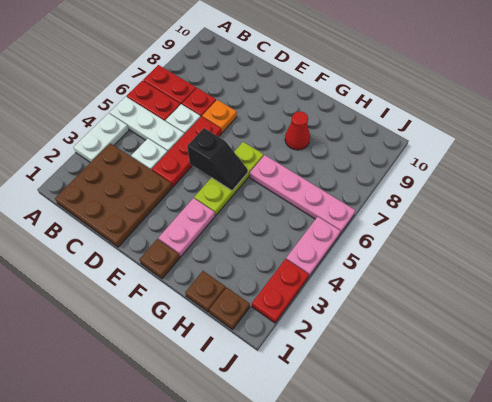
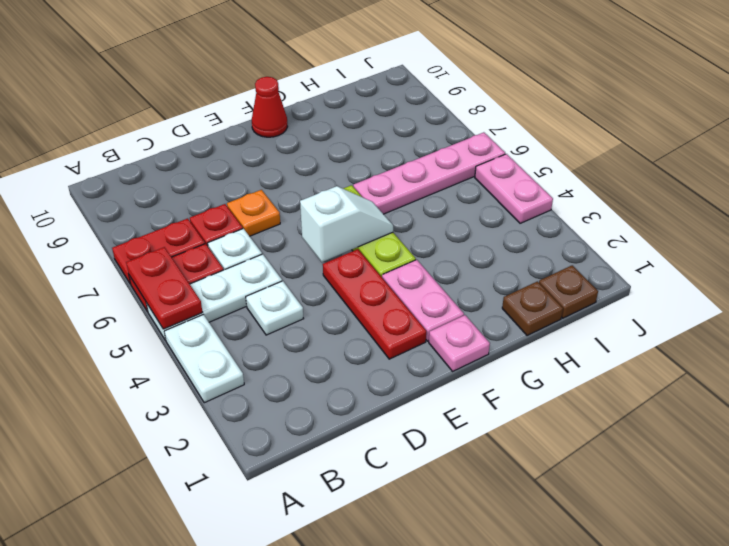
brown plate B1:D3 level 1 -> none
red plate D4:D6 level 1 -> red plate E2:E4 level 1
black slope E5:F5 level 2 top E -> white slope E5:F5 level 2 top E
brown plate F1 level 1 -> pink plate F1 level 1
red cone G8 level 1 -> red cone F10 level 1
red plate J2:J3 level 1 -> red plate A5:A6 level 2

